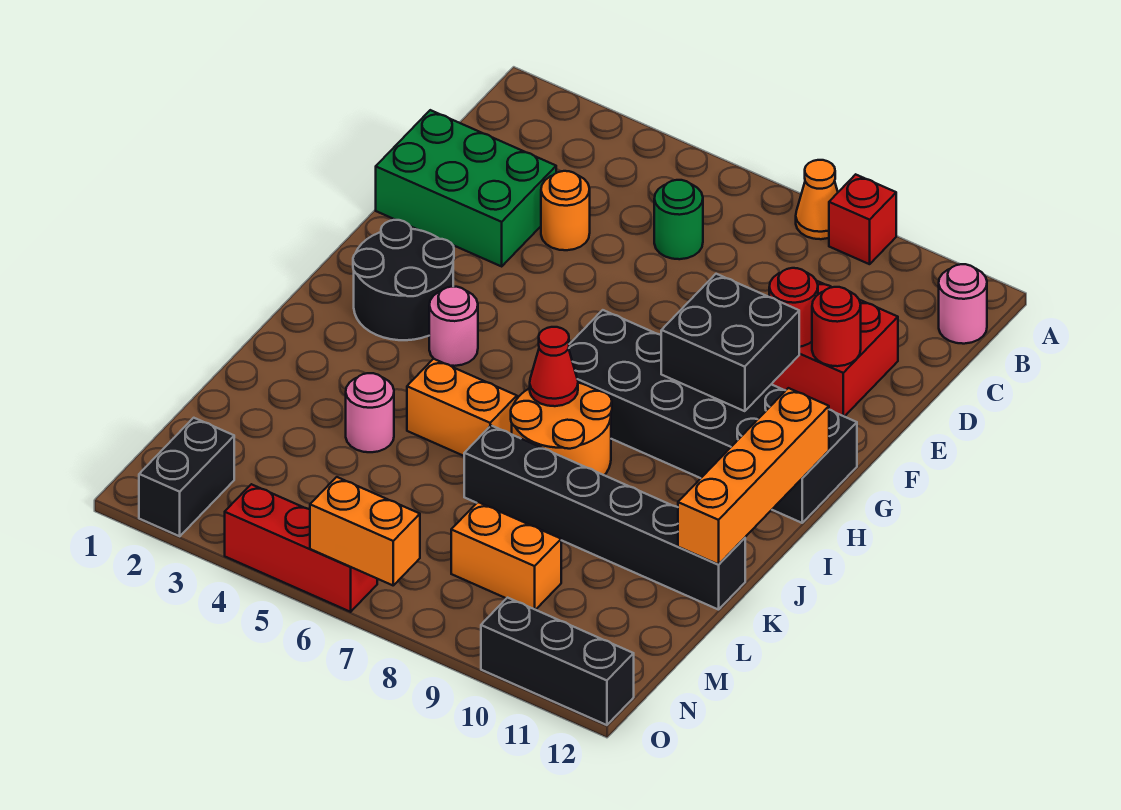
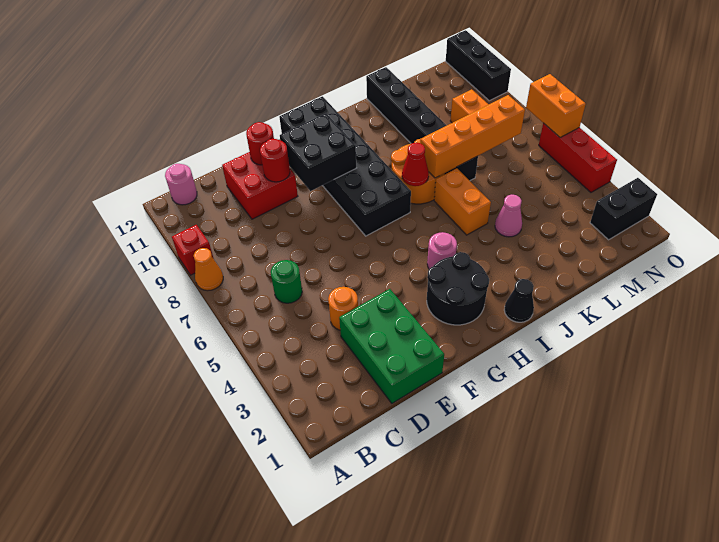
orange brick H12:K12 level 2 -> orange brick J7:M7 level 2
none -> black cone I1 level 1
pink round brick K4 level 1 -> pink cone K4 level 1

